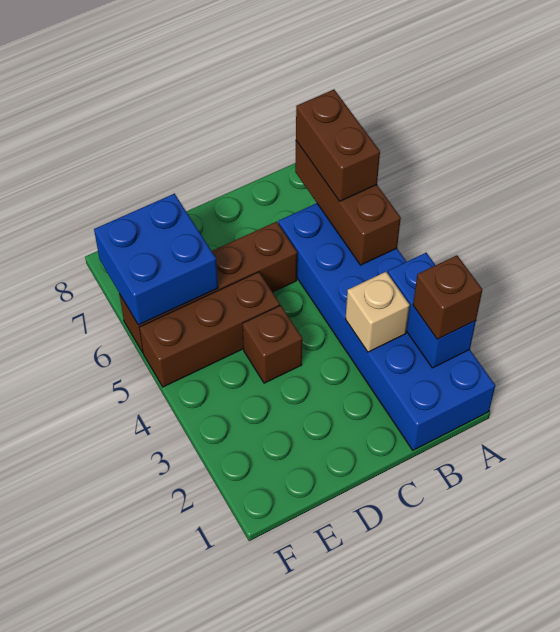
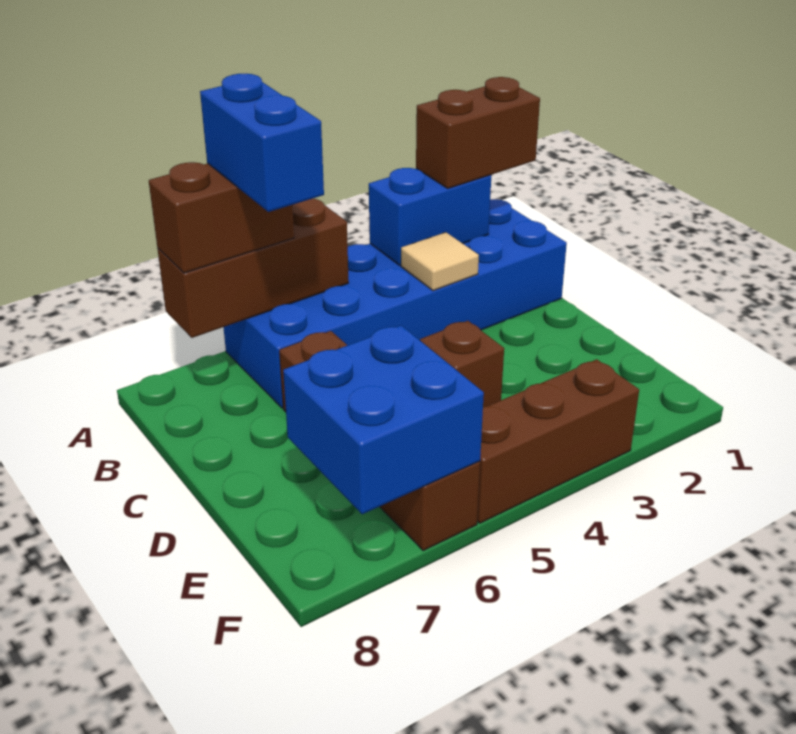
brown brick A2 level 3 -> brown brick A1:A2 level 3
none -> blue brick A6:B6 level 4
tan brick B3 level 2 -> tan tile B3 level 2
brown brick D5:F5 level 1 -> brown brick F3:F5 level 1

